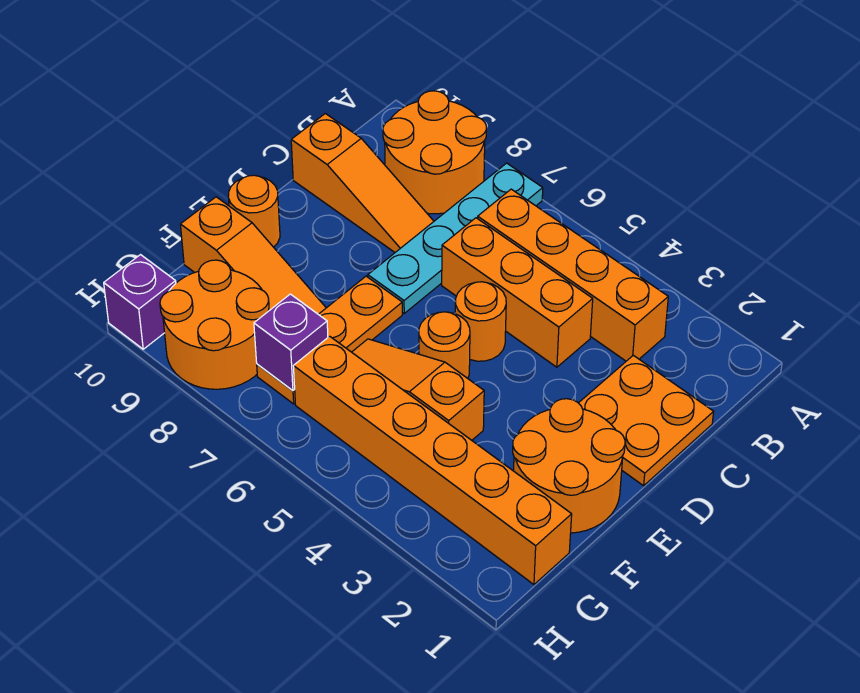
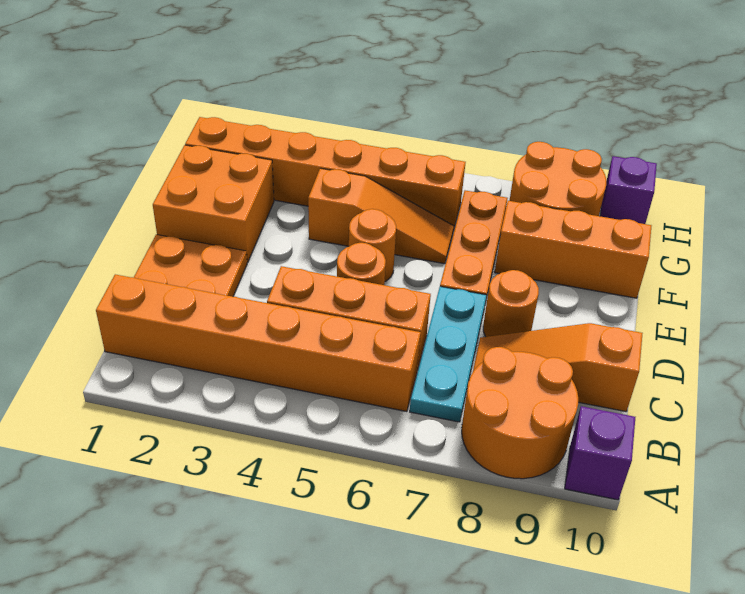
cyan plate A7:D7 level 1 -> cyan plate B7:D7 level 1
orange brick B3:B6 level 1 -> orange brick B1:B6 level 1
orange round brick E1:F2 level 1 -> orange brick E1:F2 level 1
orange round brick E10 level 1 -> orange round brick D8 level 1
orange slope F8:F10 level 1 top 10 -> orange brick F8:F10 level 1
purple brick G7 level 2 -> purple brick A10 level 1

